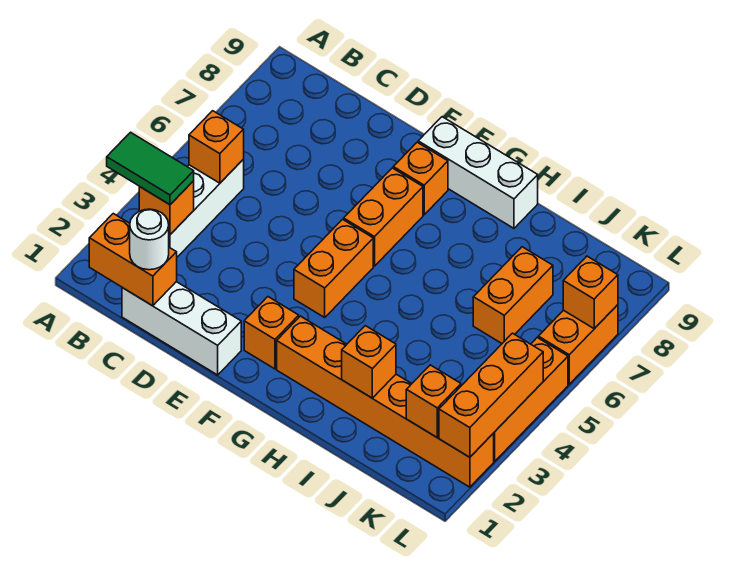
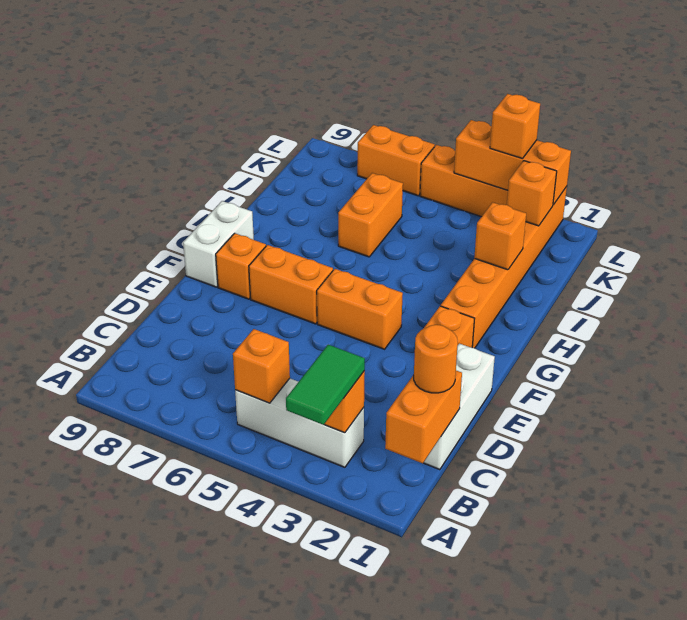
white round brick C1 level 3 -> orange round brick C1 level 3
white brick F9:H9 level 1 -> white brick F9:G9 level 1
orange brick J6:J7 level 1 -> orange brick I6:J6 level 1
orange brick L7 level 2 -> orange brick L3 level 3

